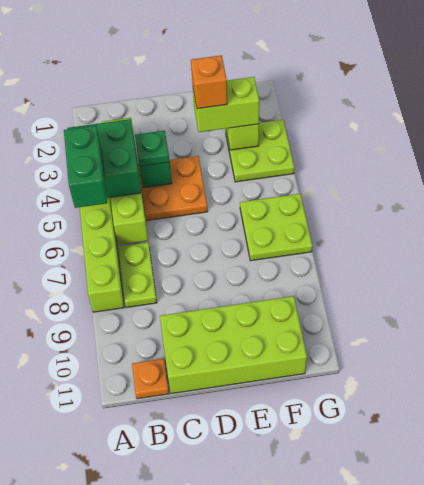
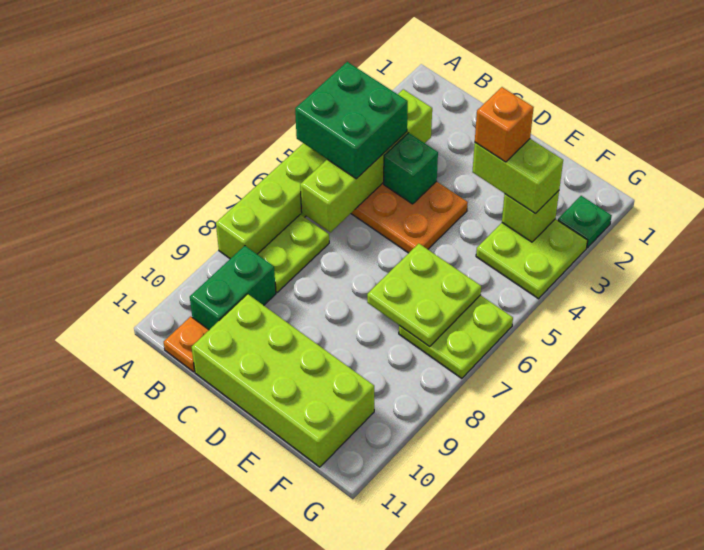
green brick A5:A6 level 4 -> green brick B9:B10 level 1
green plate C4 level 3 -> green plate G2 level 1
none -> lime plate E6:F7 level 2

